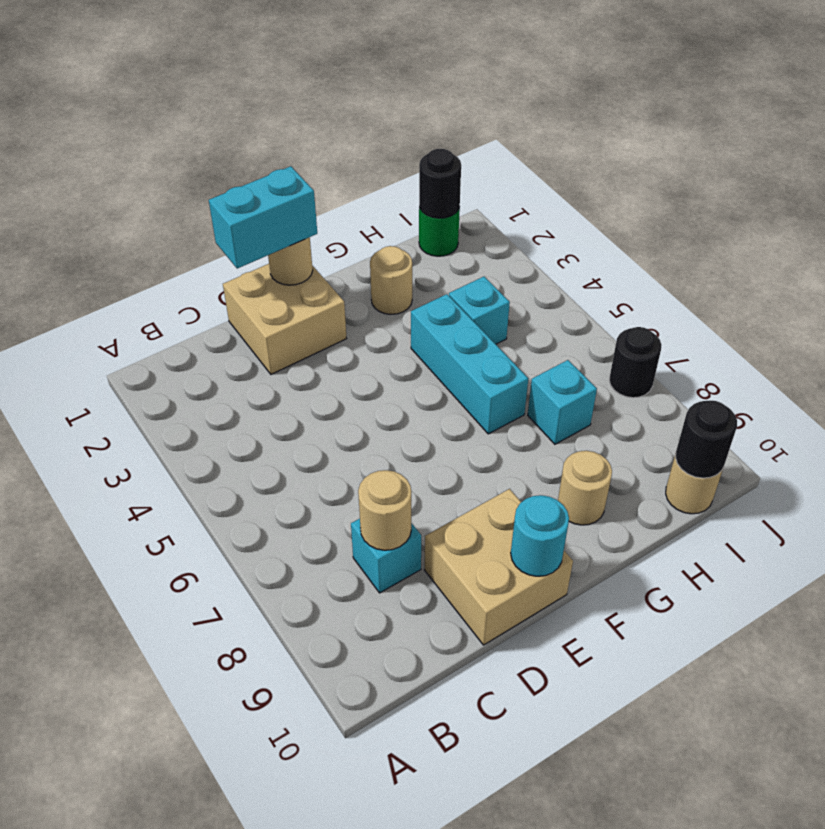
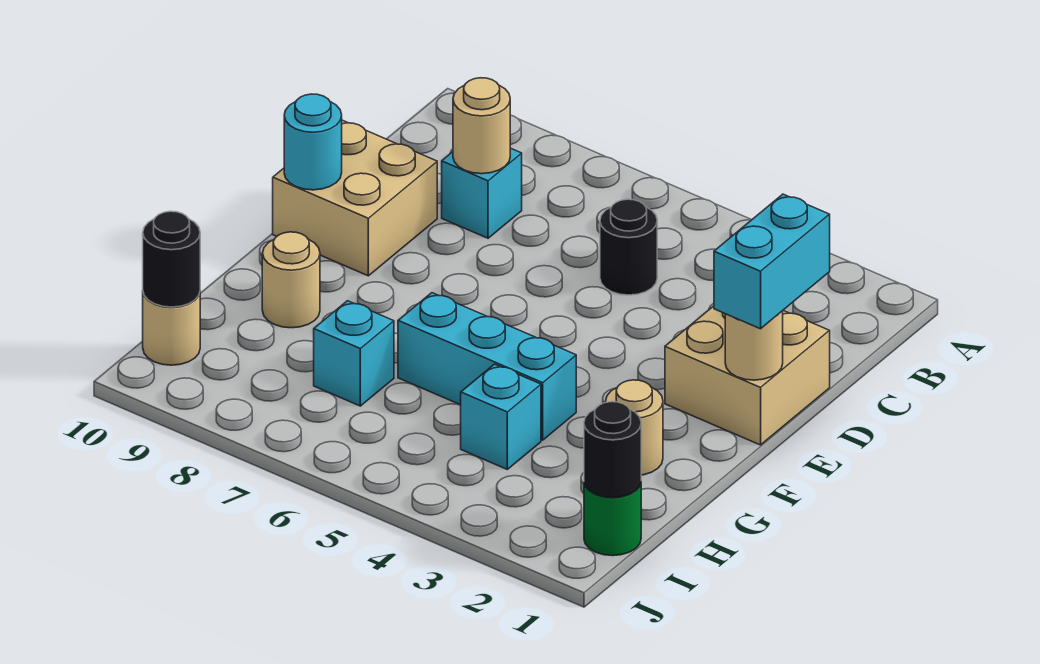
black round brick J7 level 1 -> black round brick C5 level 1

